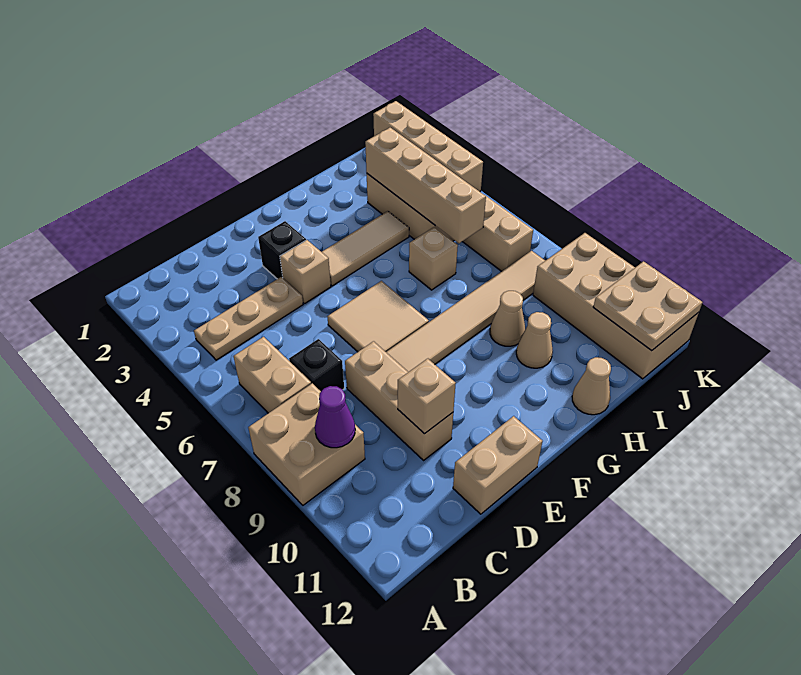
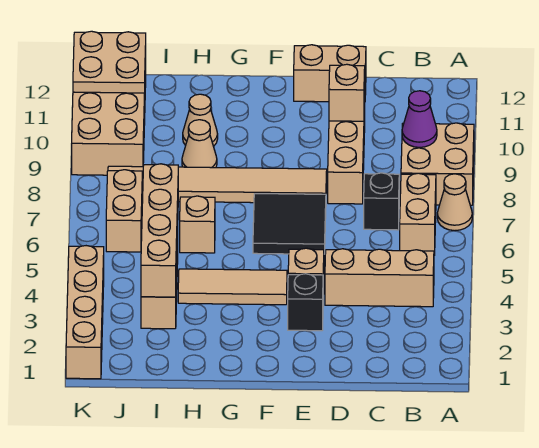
tan plate B4:D4 level 1 -> tan brick B4:D4 level 1
tan tile E6:F7 level 1 -> black tile E6:F7 level 1
tan cone H12 level 1 -> tan cone A7 level 1

